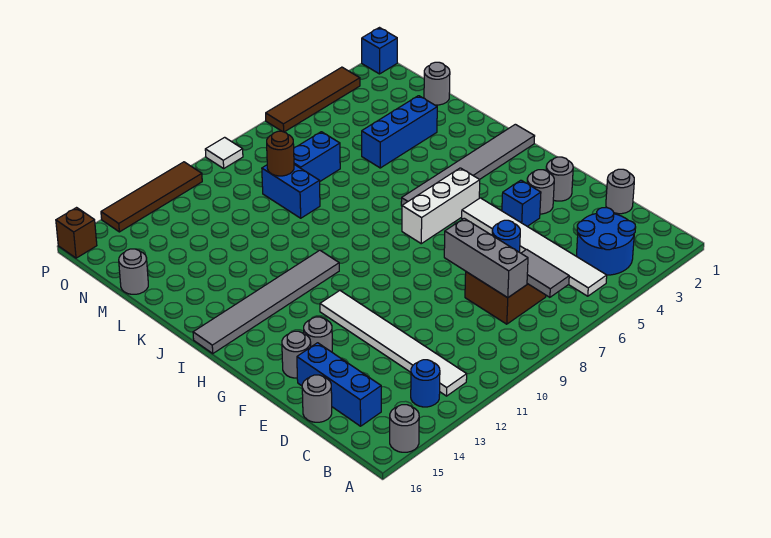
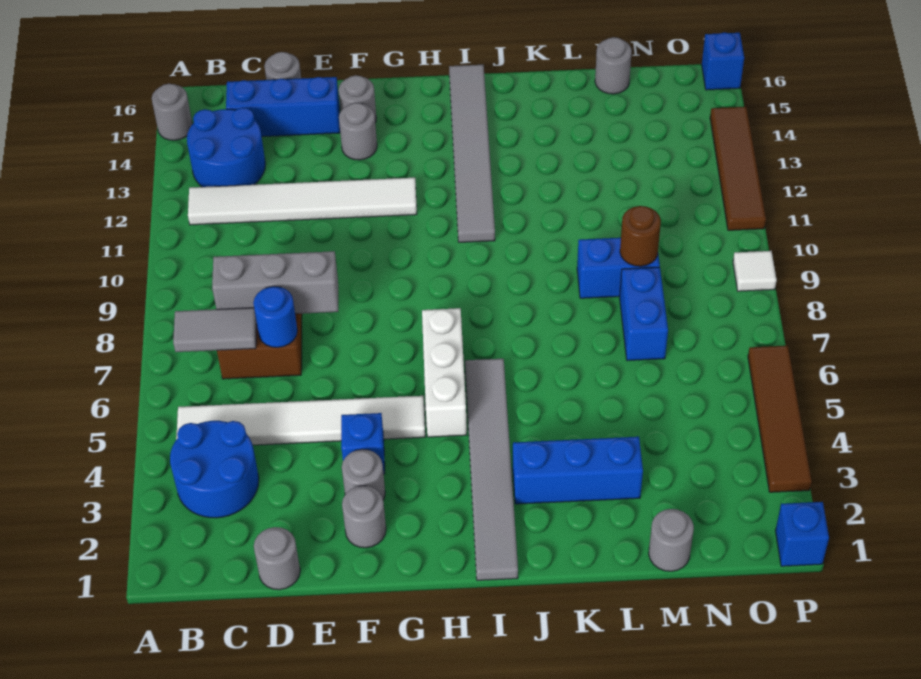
blue round brick B13 level 1 -> blue round brick B13:C14 level 1
blue brick L3:L5 level 1 -> blue brick J3:L3 level 1
brown brick P16 level 1 -> blue brick P16 level 1

